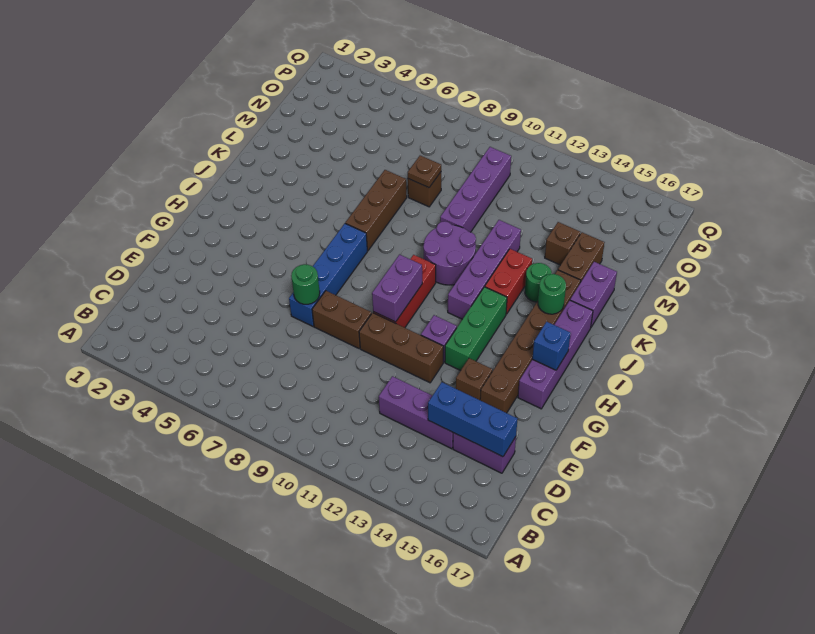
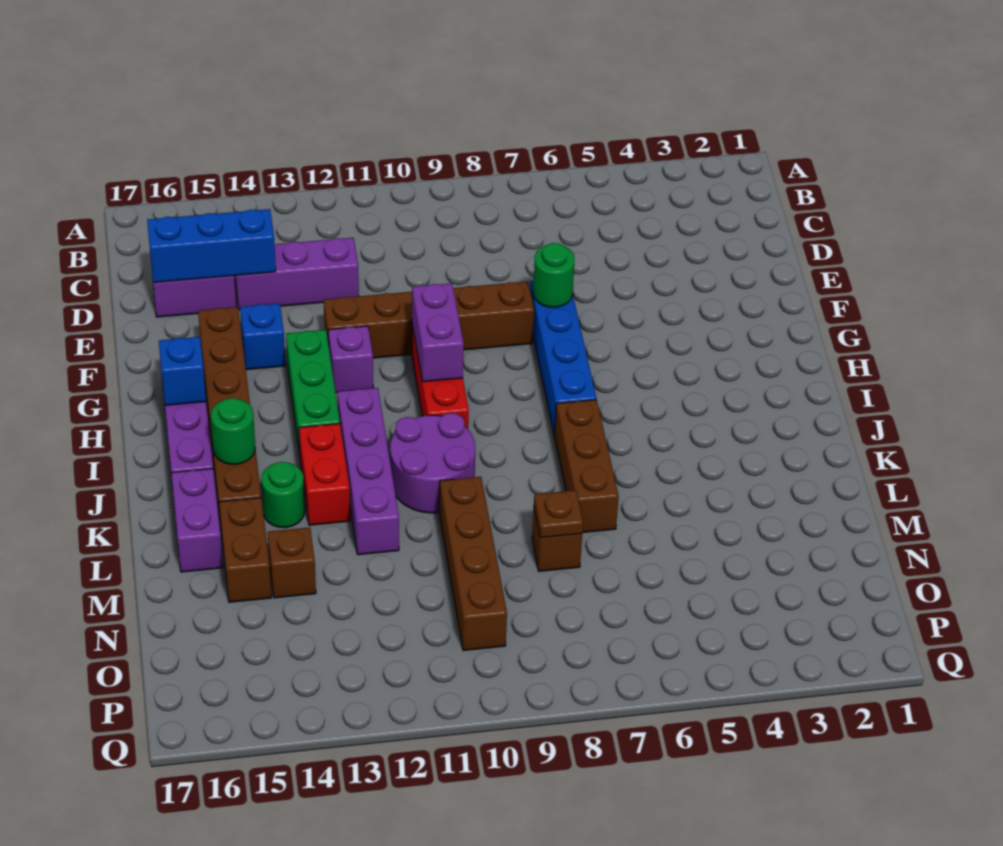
brown brick F14 level 1 -> blue brick F14 level 1
purple brick L10:O10 level 1 -> brown brick L10:O10 level 1

